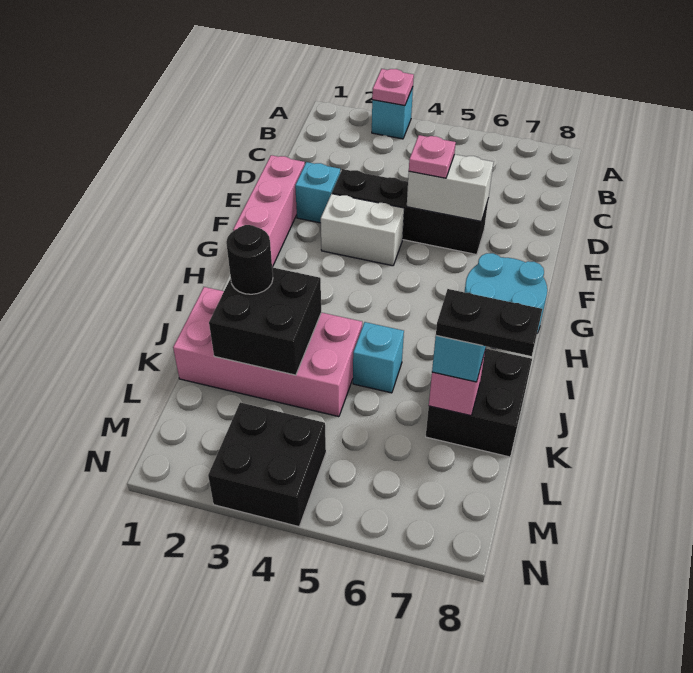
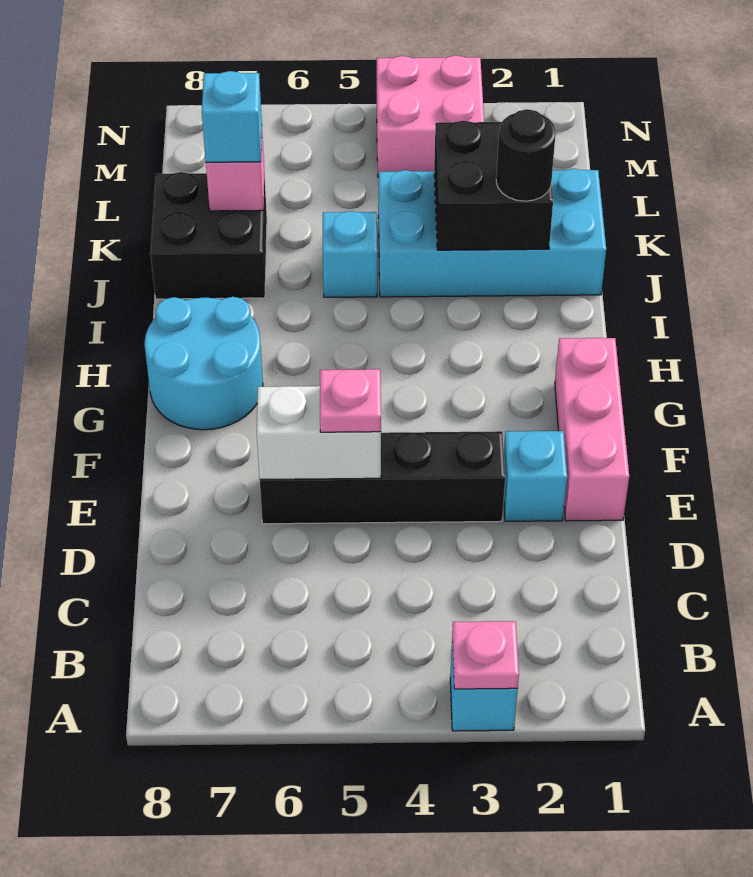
white brick F3:F4 level 1 -> none
pink brick J1:K4 level 1 -> cyan brick J1:K4 level 1
black plate K7:K8 level 4 -> none
black brick M3:N4 level 1 -> pink brick M3:N4 level 1

